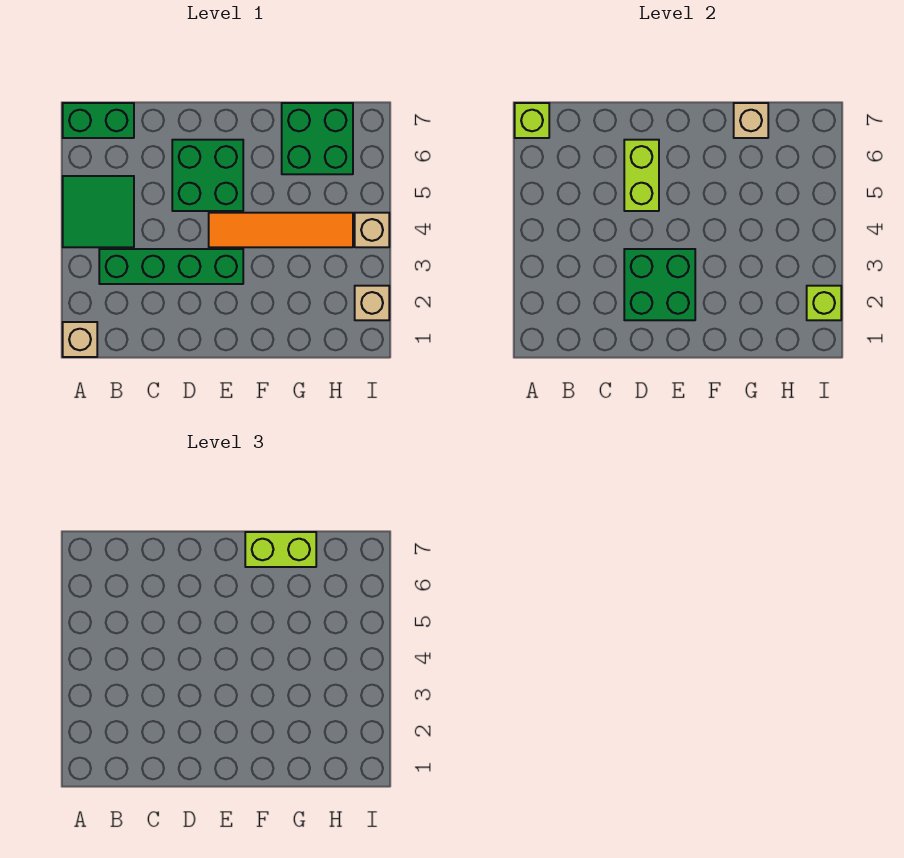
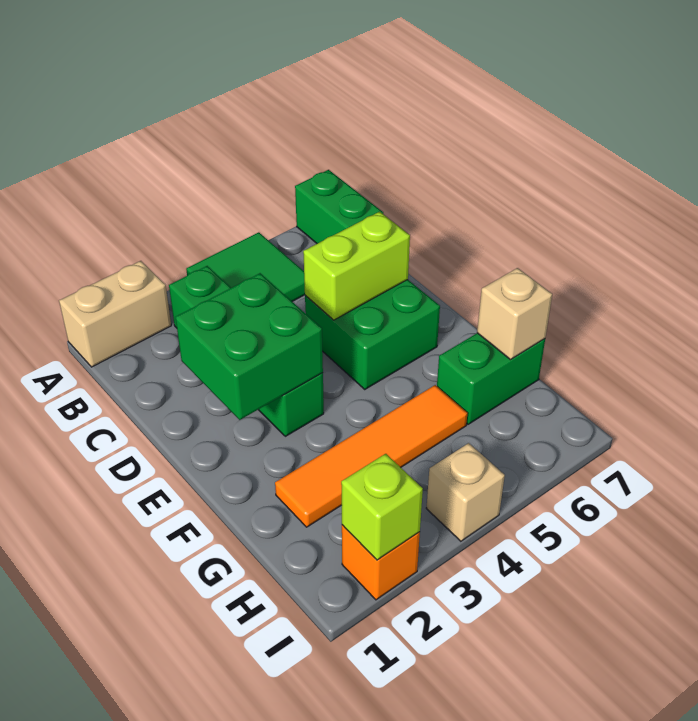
tan brick A1 level 1 -> tan brick A1:A2 level 1
lime brick A7 level 2 -> none
orange tile E4:H4 level 1 -> orange tile G2:G5 level 1
lime brick F7:G7 level 3 -> none
green brick G6:H7 level 1 -> green brick G6:G7 level 1
tan brick I2 level 1 -> orange brick I2 level 1

